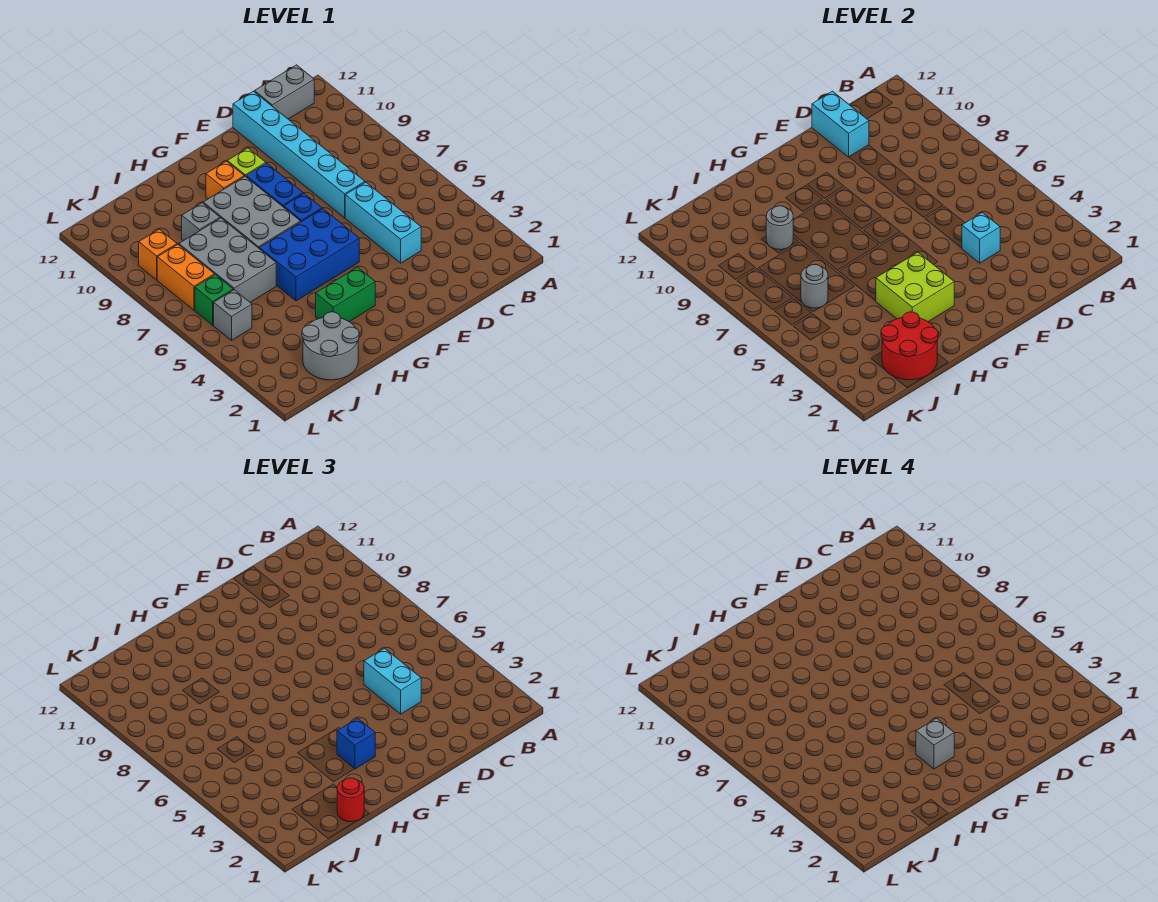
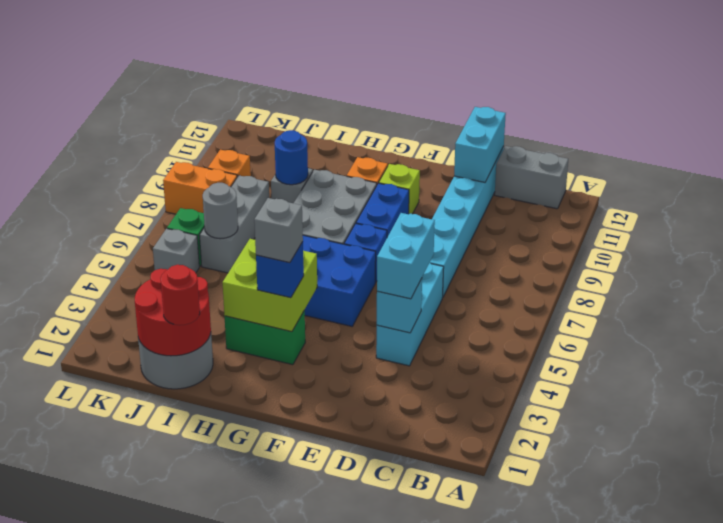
grey brick I6:J8 level 1 -> grey brick J6:J8 level 1
grey round brick I9 level 2 -> blue round brick I9 level 2
orange brick K7:K8 level 1 -> orange brick K8:L8 level 1

